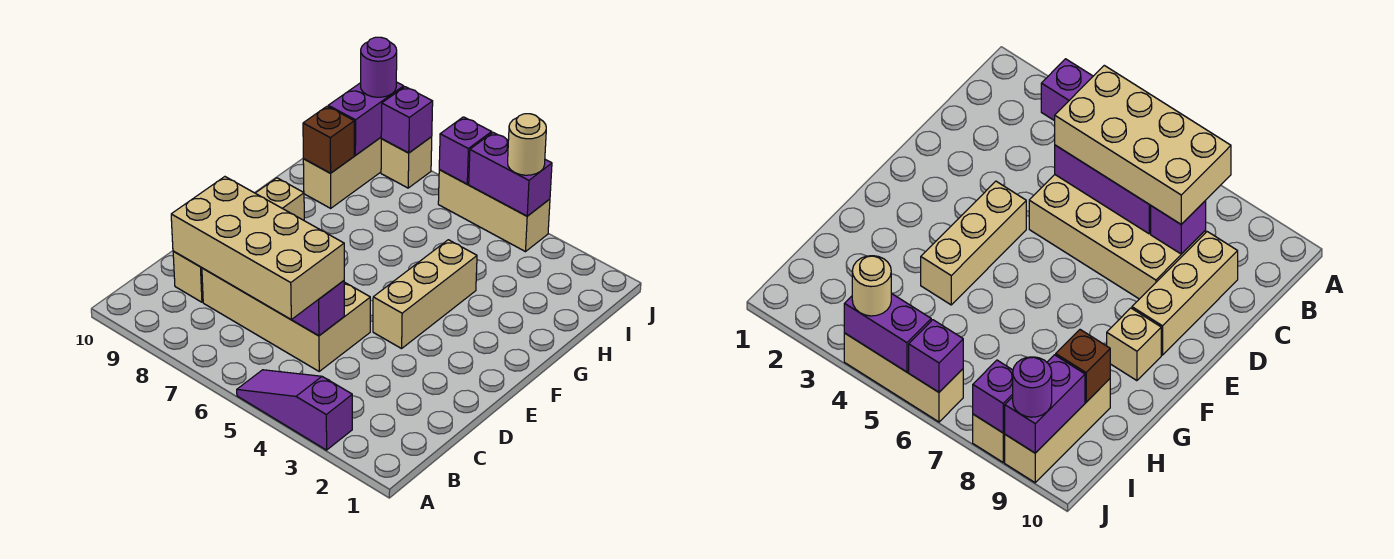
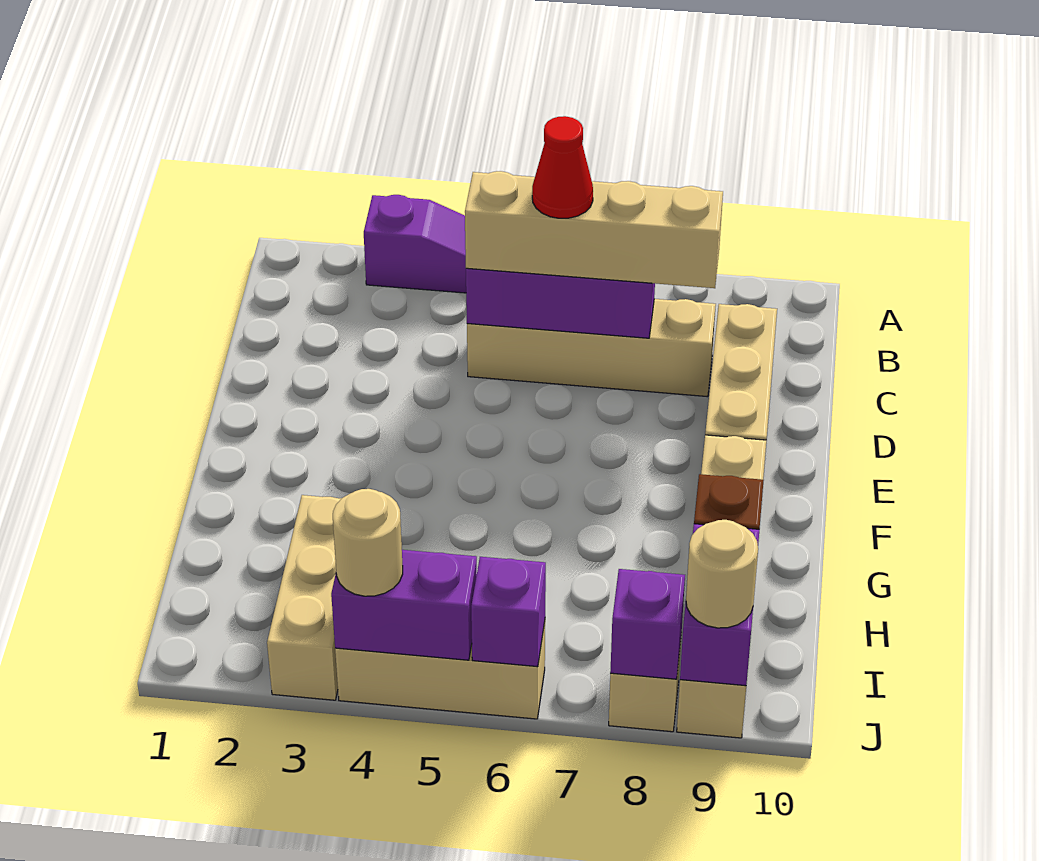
tan brick B5:C8 level 3 -> tan brick C5:C8 level 3
tan brick C5:D8 level 1 -> tan brick C5:C8 level 1
none -> red cone C6 level 4
purple brick C8 level 2 -> none
tan brick E4:G4 level 1 -> tan brick H3:J3 level 1
purple round brick J9 level 3 -> tan round brick J9 level 3

